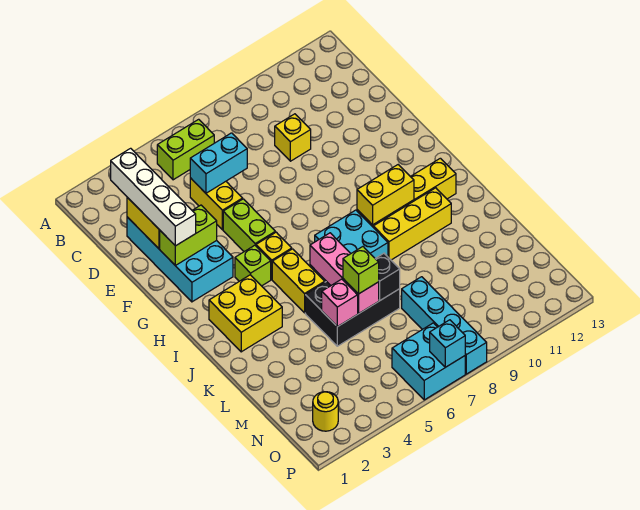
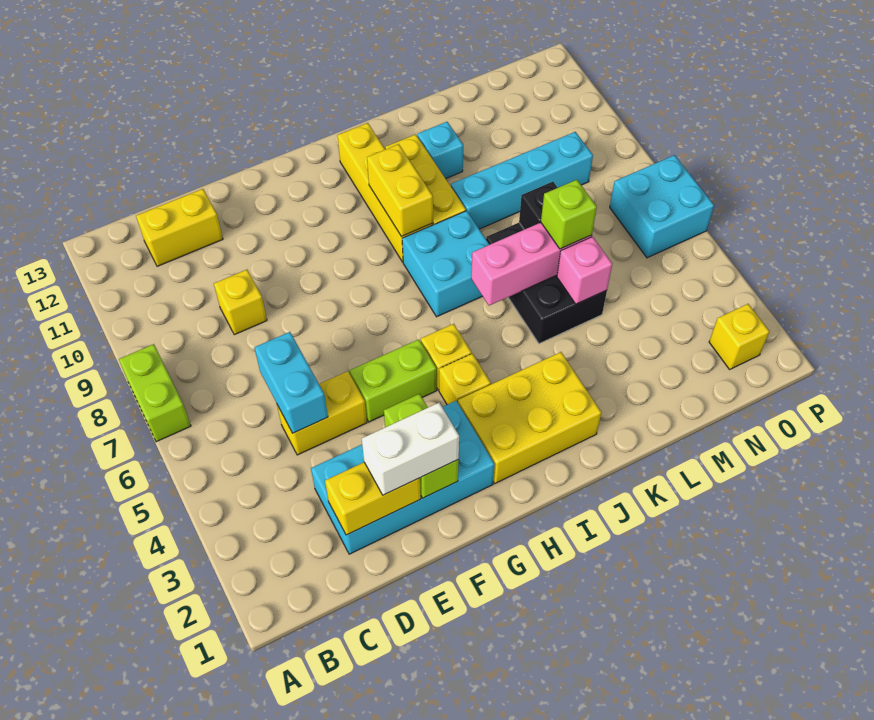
lime brick B5:B6 level 1 -> lime brick A7:A8 level 1
white brick C2:F2 level 3 -> white brick E2:F2 level 3
lime brick H4 level 1 -> yellow brick H4 level 1
yellow brick I2:J3 level 1 -> yellow brick H2:J3 level 1
yellow brick I5:J5 level 1 -> yellow brick C12:D12 level 1
cyan brick M8:P8 level 1 -> cyan brick K9:N9 level 1
yellow round brick O2 level 1 -> yellow brick O2 level 1
cyan brick P7 level 2 -> cyan brick K11 level 1

